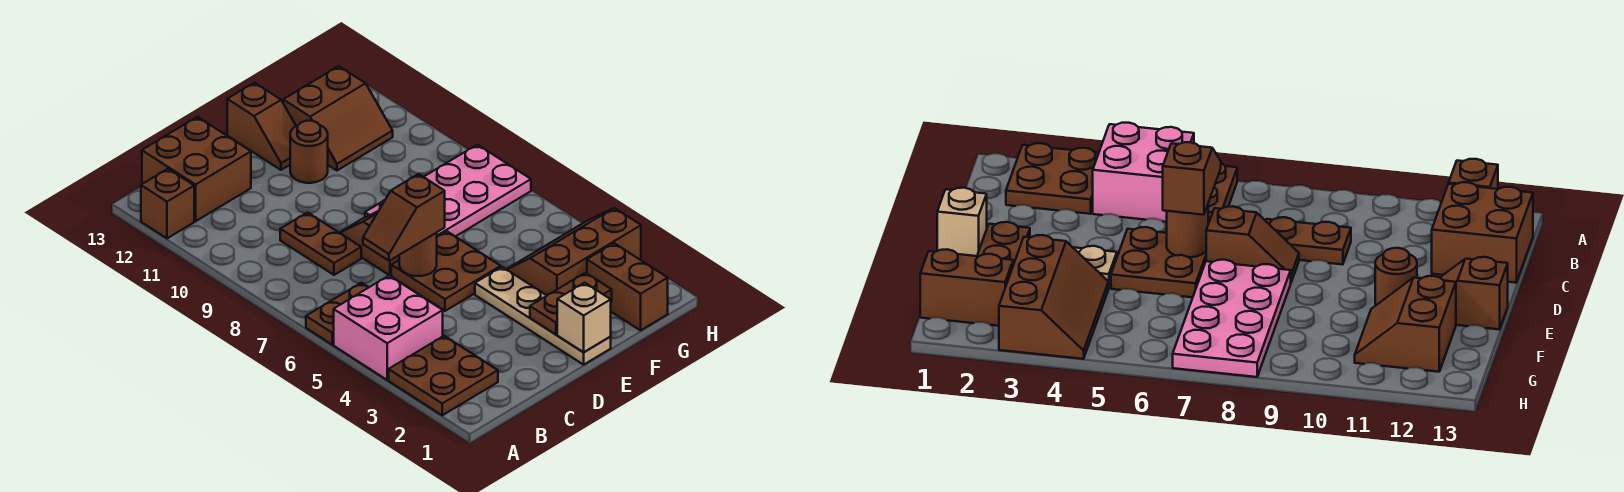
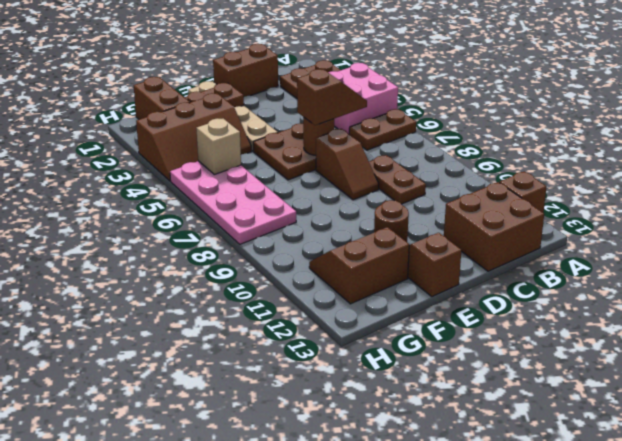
none -> brown brick C1:D1 level 1
tan brick E1 level 2 -> tan brick G5 level 2
pink plate E7:H8 level 1 -> pink plate G5:H8 level 1

